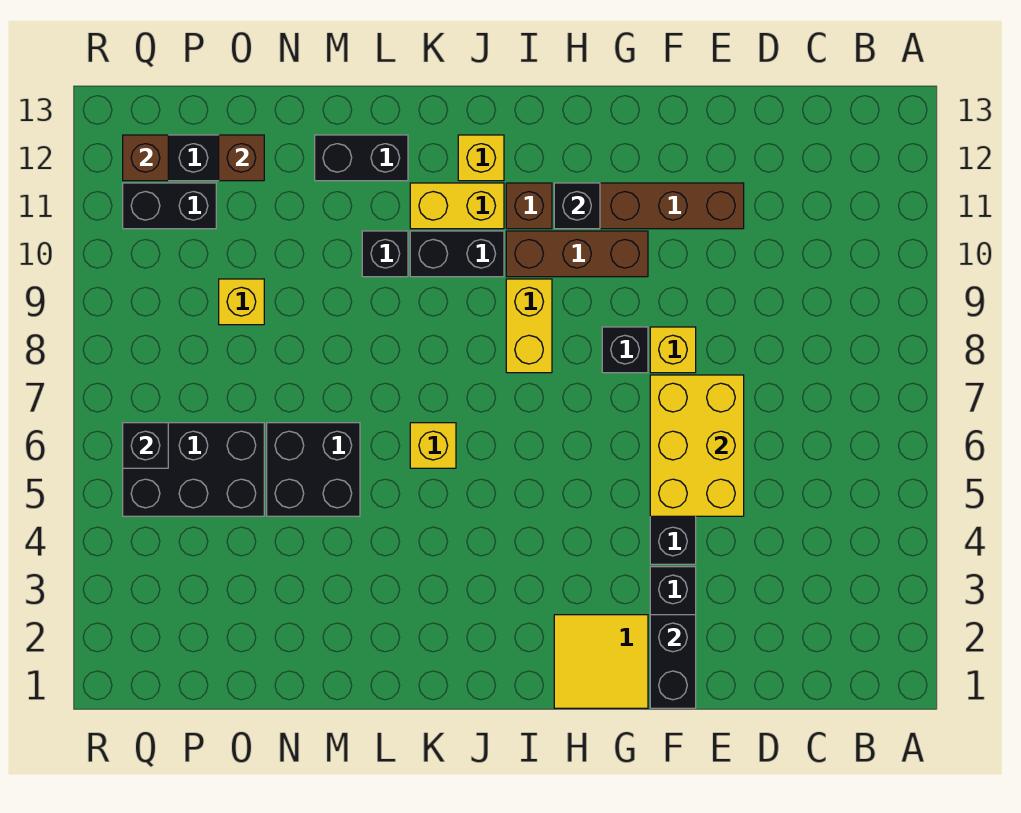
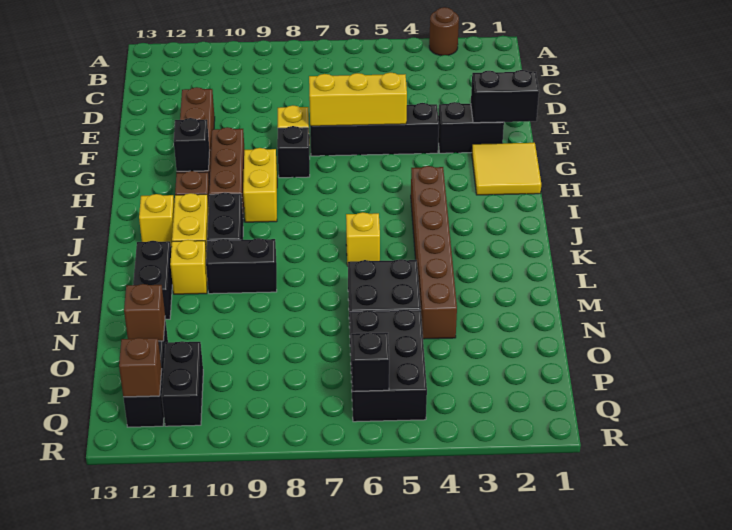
none -> brown round brick A3 level 1
yellow brick E5:F7 level 2 -> yellow brick F5:F7 level 2
none -> brown brick I4:N4 level 1
yellow brick I8:I9 level 1 -> yellow brick H9:I9 level 1
black brick L10 level 1 -> black brick L9:L10 level 1
yellow brick O9 level 1 -> yellow brick L11 level 1

